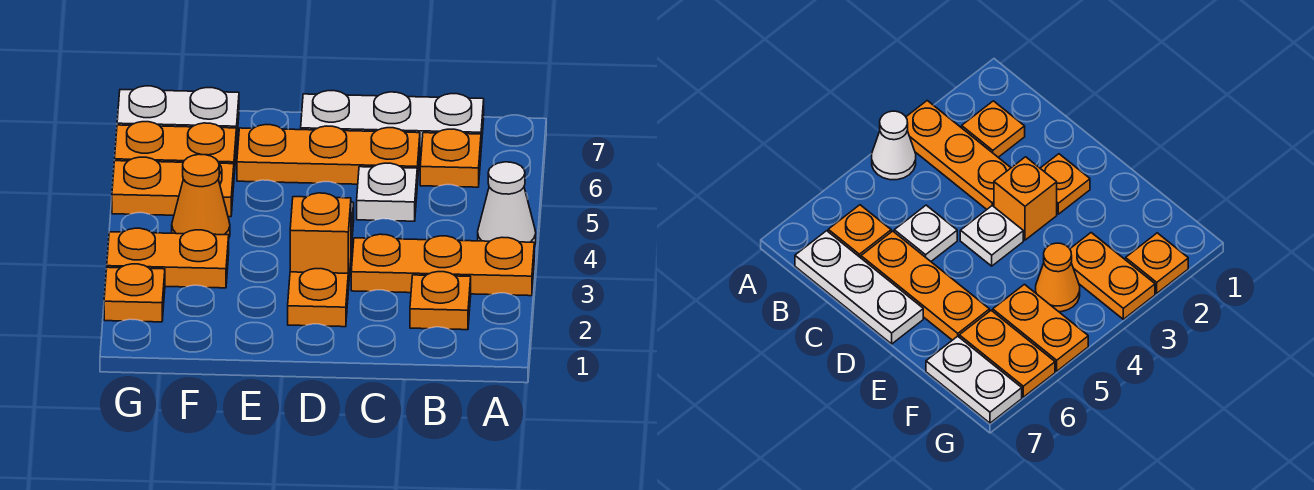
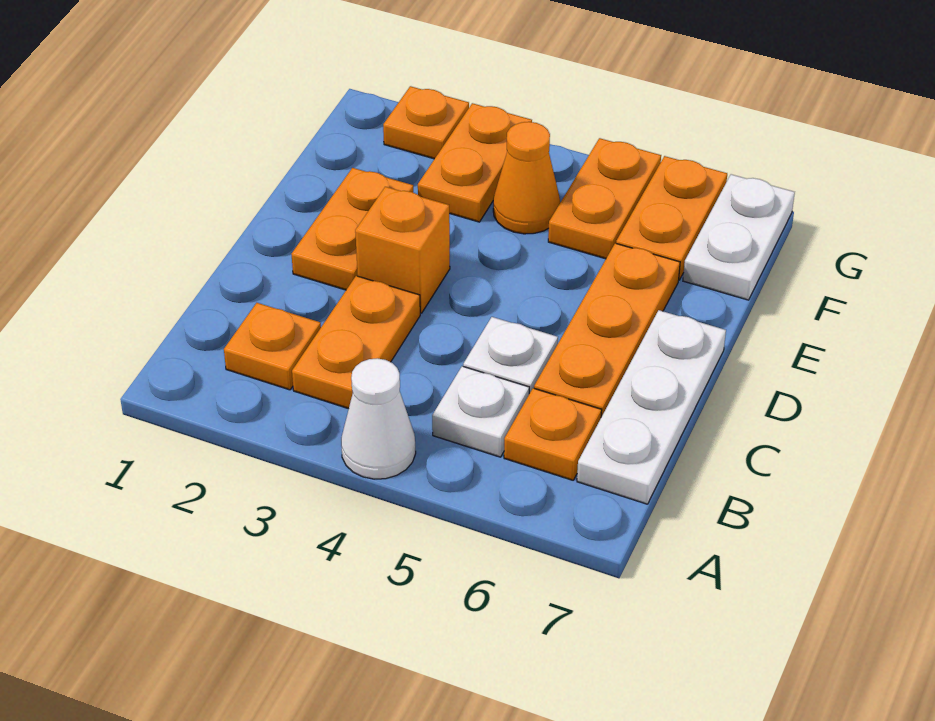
orange plate A3:C3 level 1 -> orange plate B3:C3 level 1
orange plate D2 level 1 -> orange plate D2:E2 level 1
white plate D4 level 1 -> white plate B5 level 1

